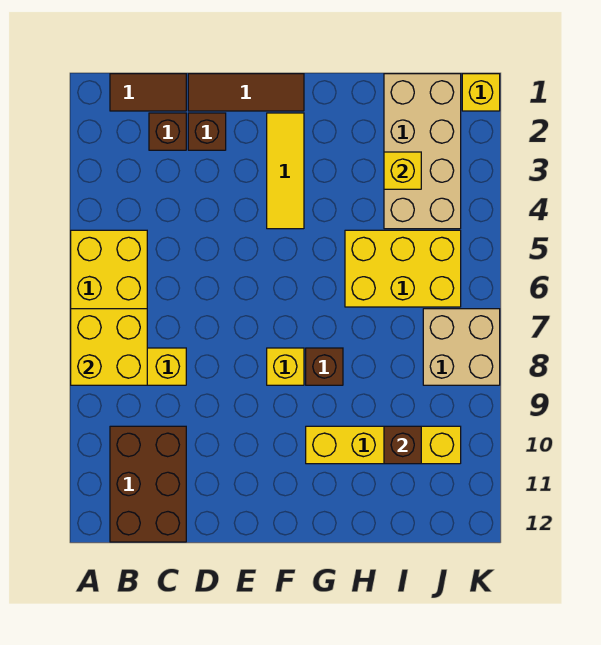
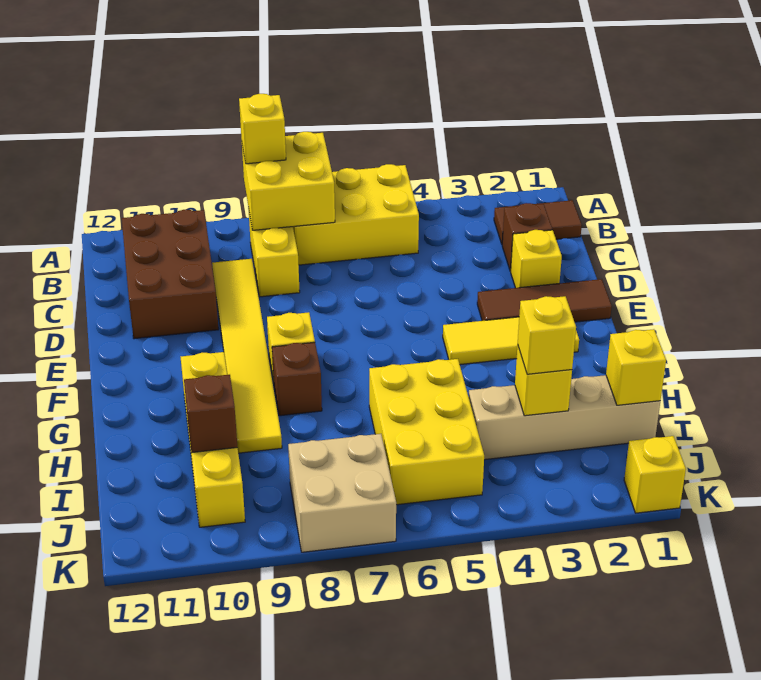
none -> yellow brick A8 level 3
brown tile B1:C1 level 1 -> brown tile B1:B2 level 1
brown brick B10:C12 level 1 -> brown brick B10:D11 level 1
none -> yellow tile C9:H9 level 1
brown tile D1:F1 level 1 -> brown tile E1:E3 level 1
brown brick D2 level 1 -> yellow brick D2 level 1
tan brick I1:J4 level 1 -> tan brick I1:I4 level 1
none -> yellow brick I1 level 2
none -> yellow brick I3 level 3

